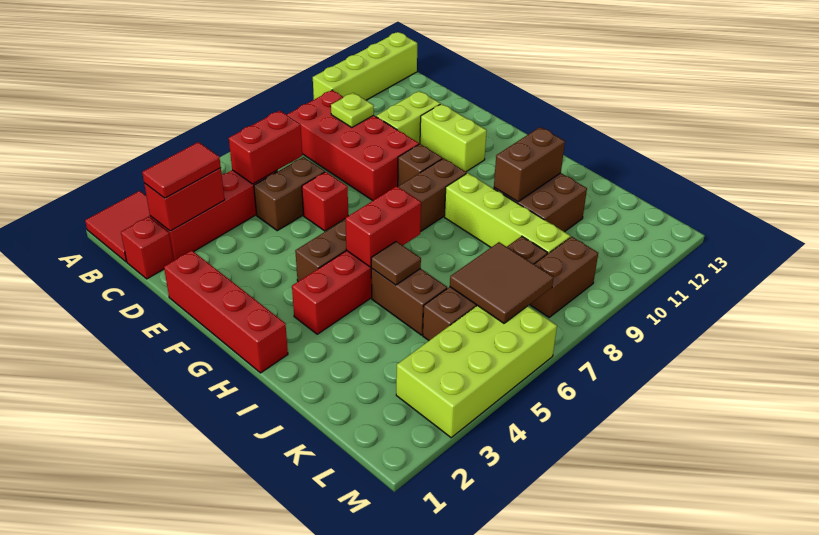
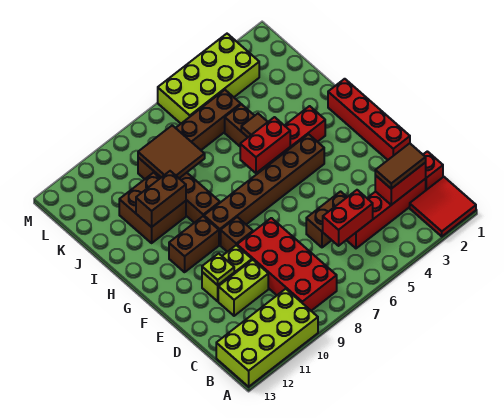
lime brick A10:A13 level 1 -> lime brick A10:B13 level 1
red tile C2:C3 level 3 -> brown tile C2:C3 level 3
lime plate C9 level 2 -> lime plate E11 level 2
red brick E6 level 1 -> none
lime brick E11:F11 level 1 -> lime brick E10:E11 level 1
lime brick H9:K9 level 1 -> brown brick H9:K9 level 1
brown tile K6:L7 level 2 -> brown tile J8:K9 level 2
brown brick L8:L9 level 1 -> brown brick G10:G11 level 1

